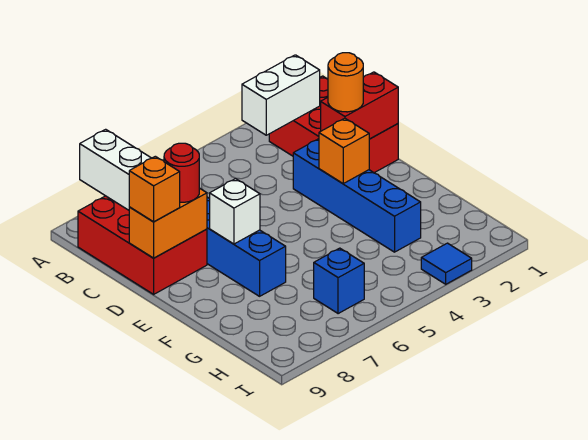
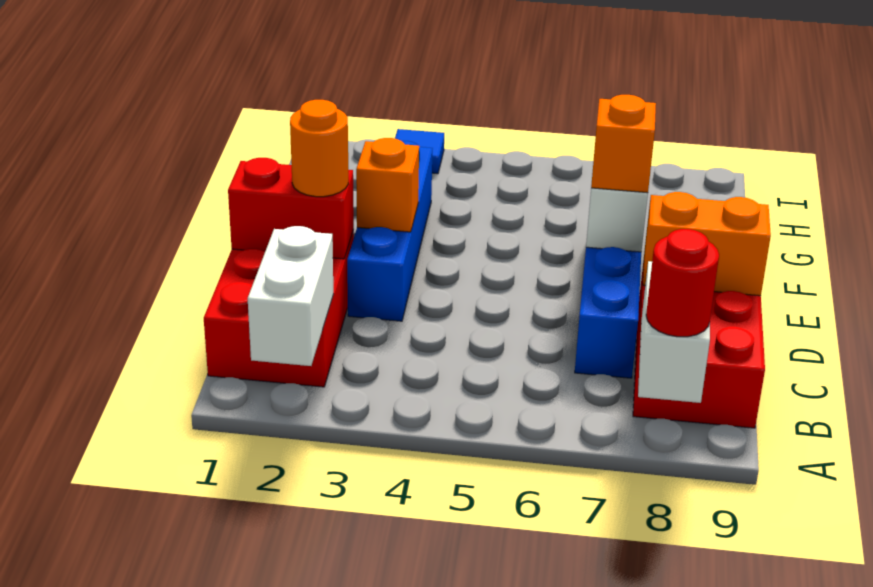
white brick B2:B3 level 2 -> white brick A2:B2 level 2
red round brick D8 level 3 -> red round brick A8 level 3
orange brick D9 level 3 -> orange brick E7 level 3
blue brick H6 level 1 -> none

